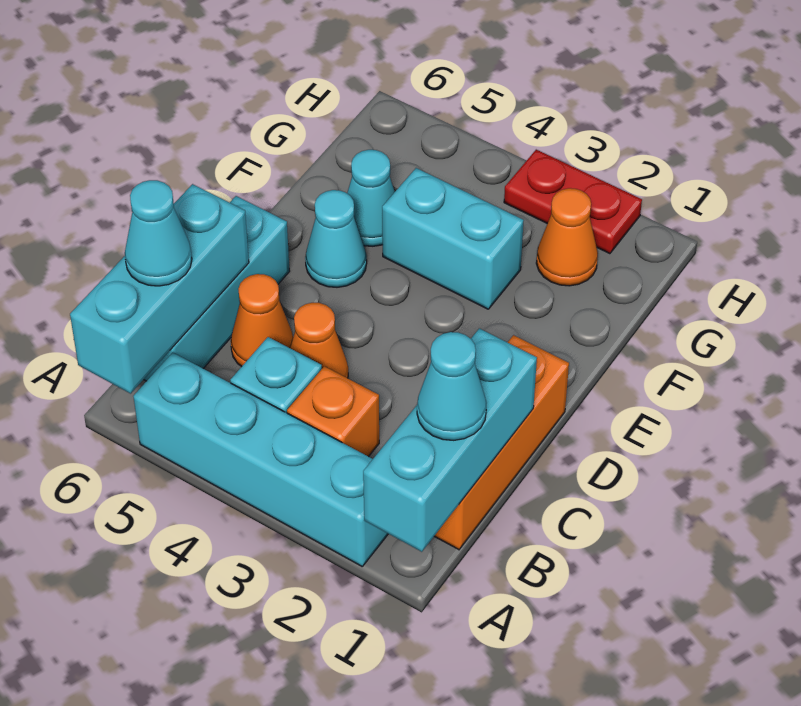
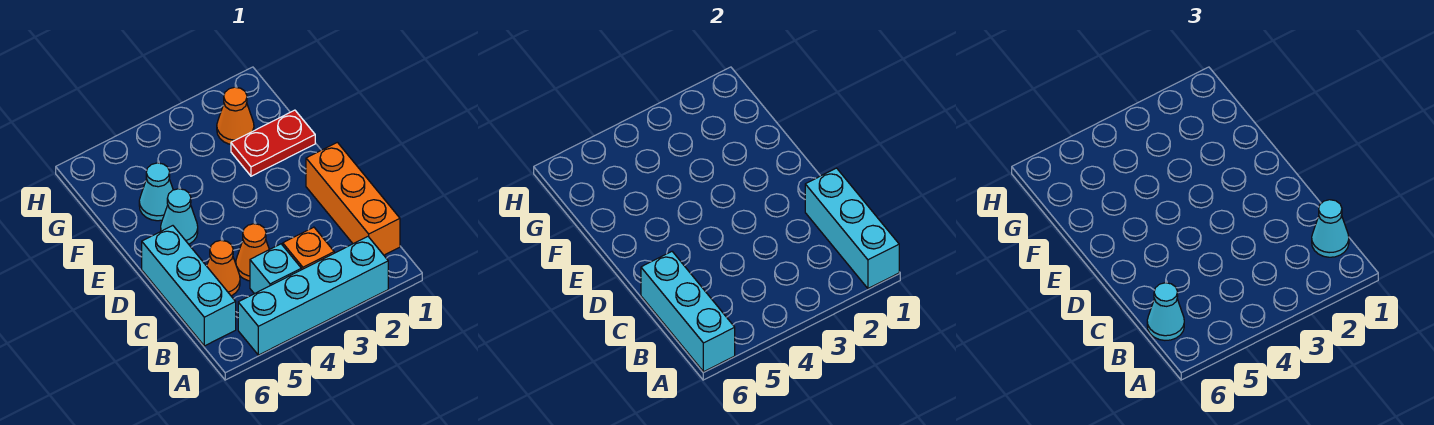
cyan brick F3:F4 level 1 -> none
red plate H2:H3 level 1 -> red plate F1:F2 level 1

